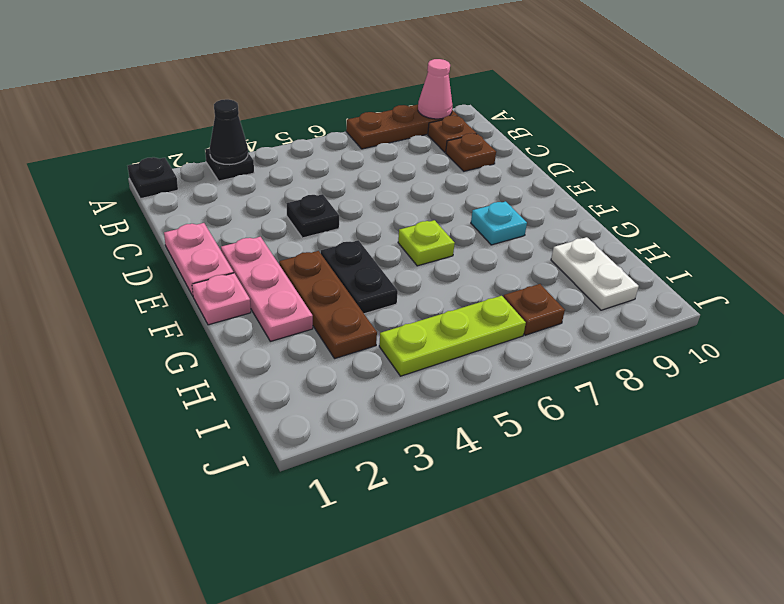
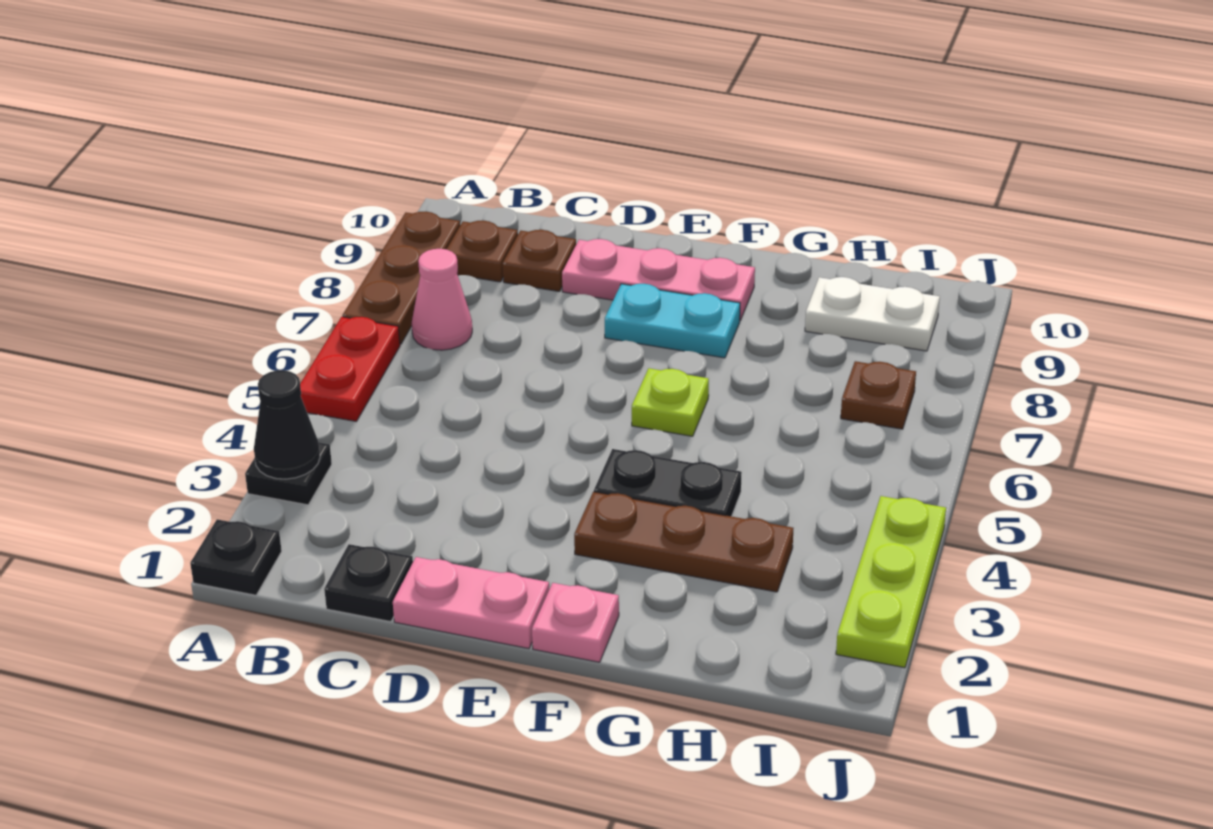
none -> red plate A5:A6 level 1
pink cone A9 level 2 -> pink cone B7 level 1
black plate D4 level 1 -> black plate C1 level 1
pink plate E2:G2 level 1 -> pink plate D9:F9 level 1
cyan plate F8 level 1 -> cyan plate E8:F8 level 1
lime plate I4:I6 level 1 -> lime plate J2:J4 level 1

